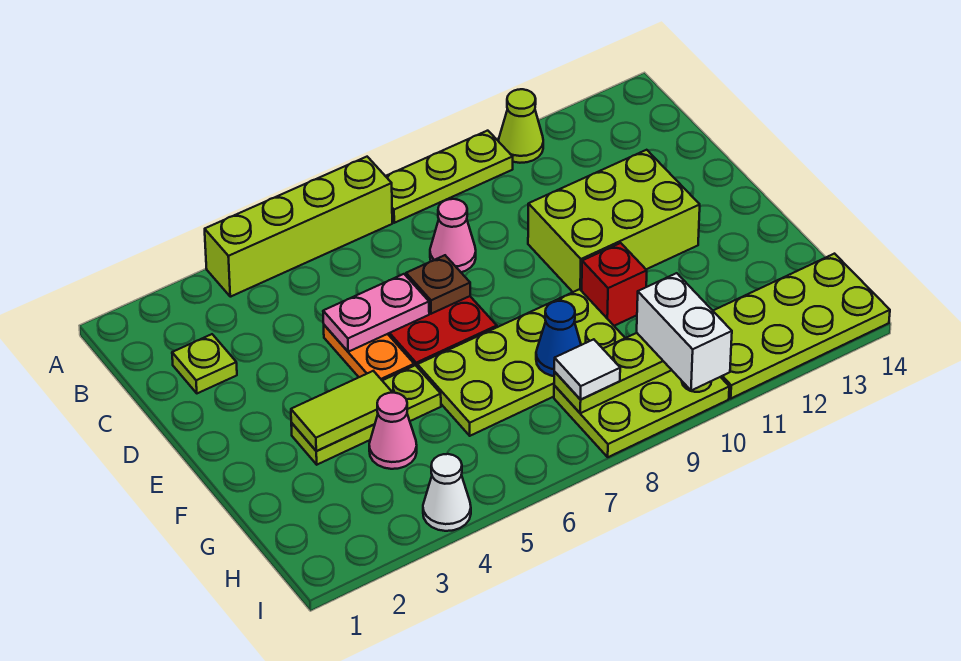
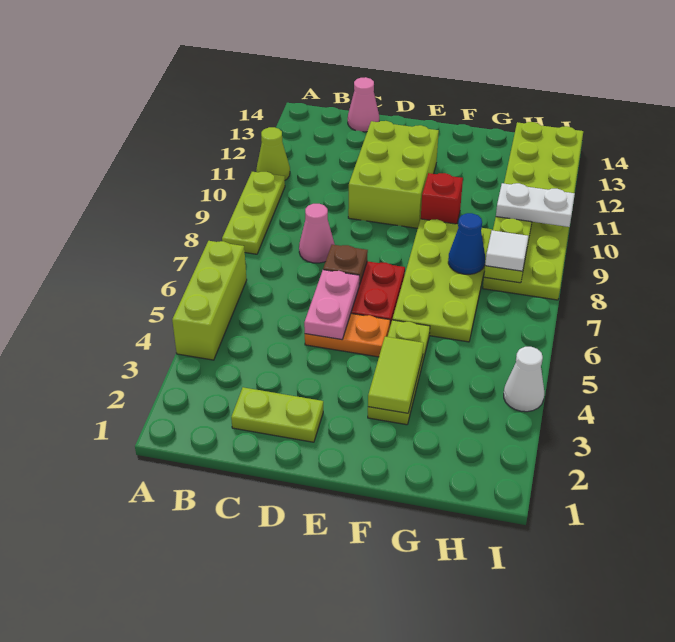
lime brick A4:A7 level 1 -> lime brick A4:A6 level 1
lime plate C2 level 1 -> lime plate C2:D2 level 1
pink cone G4 level 1 -> pink cone C14 level 1
white brick H10:I10 level 3 -> white plate H10:I10 level 3

